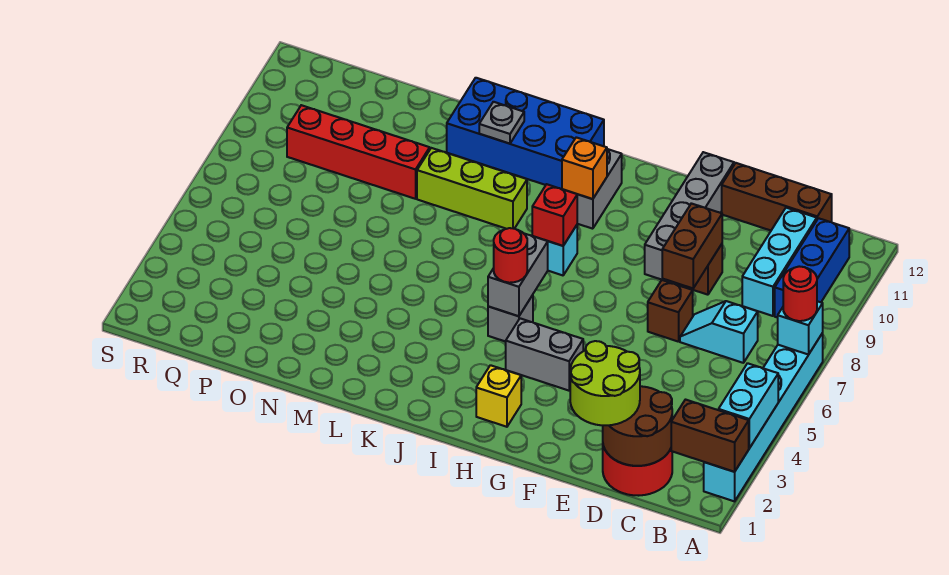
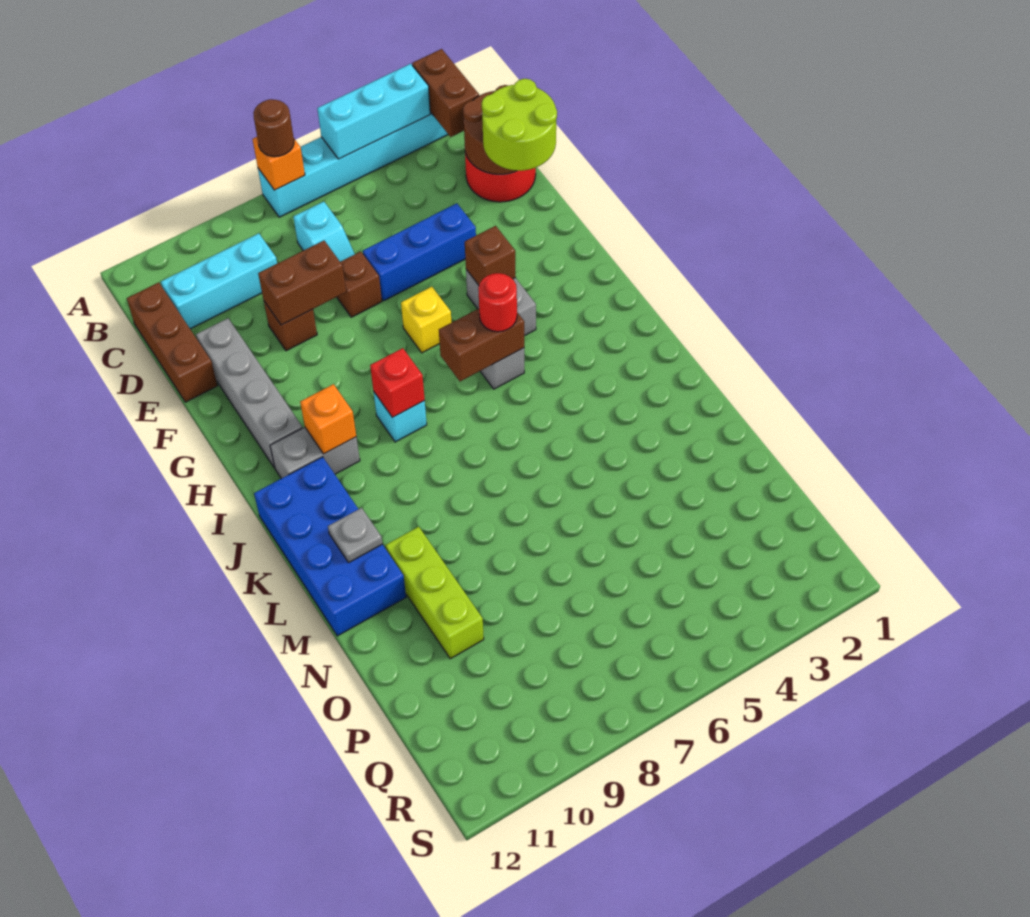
cyan brick A3:A4 level 2 -> cyan brick A3:A5 level 2
cyan brick A7 level 2 -> orange brick A7 level 2
red round brick A7 level 3 -> brown round brick A7 level 3
blue brick B9:B11 level 1 -> blue brick E4:E6 level 1
grey brick F9:F12 level 1 -> grey brick E11:H11 level 1
none -> brown brick G4 level 2
yellow brick H2 level 1 -> yellow brick G6 level 1
grey brick I5:I6 level 2 -> brown brick I5:I6 level 2
lime brick K9:M9 level 1 -> lime brick M10:O10 level 1
red brick N9:Q9 level 1 -> none

